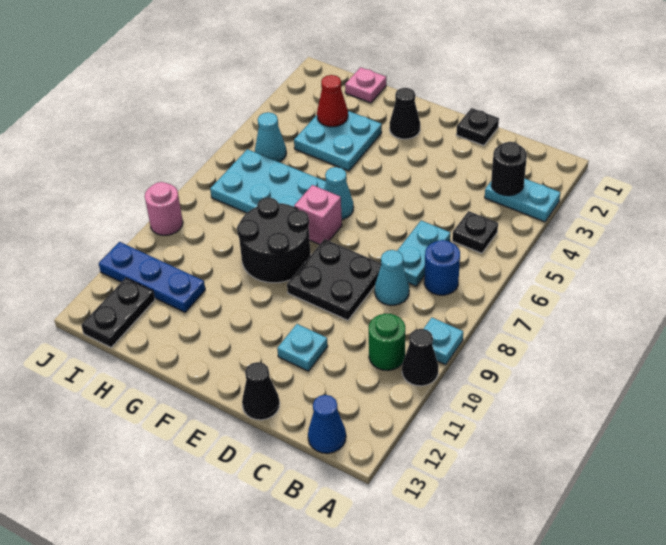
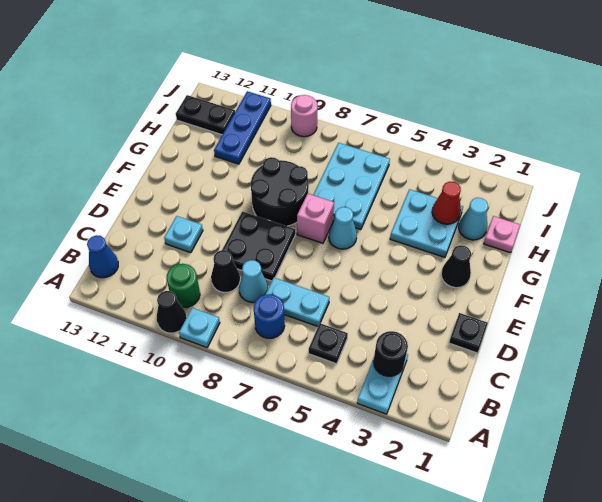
black cone D13 level 1 -> black cone C9 level 1
cyan cone I5 level 1 -> cyan cone H2 level 1

